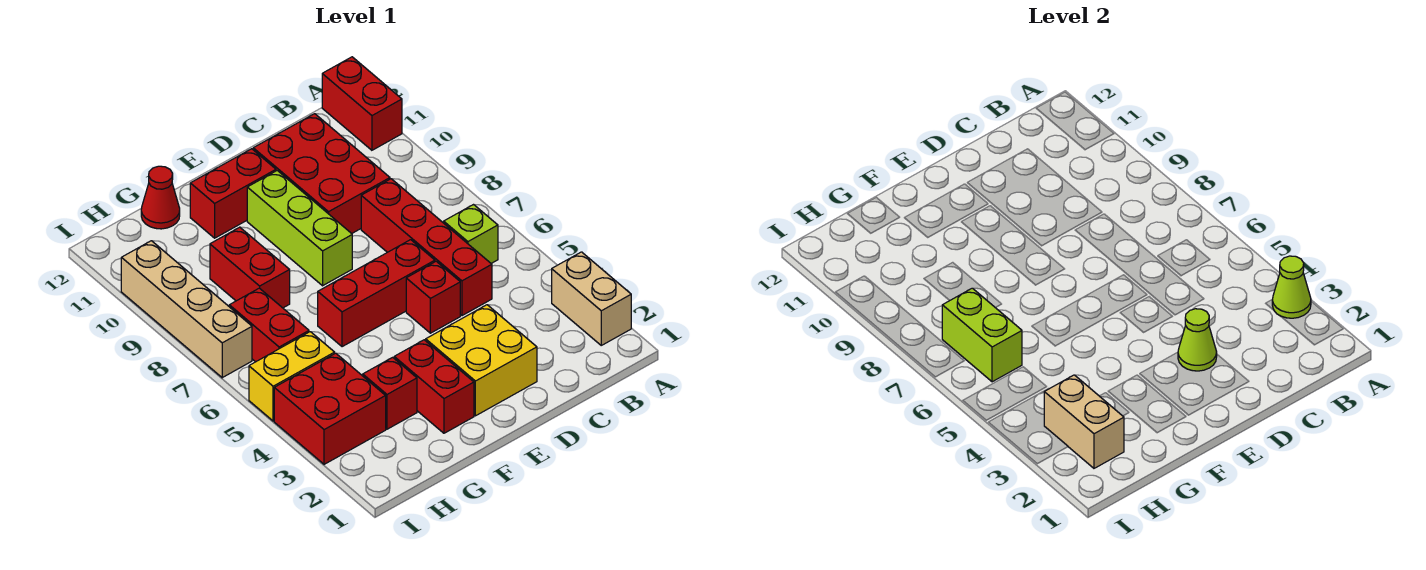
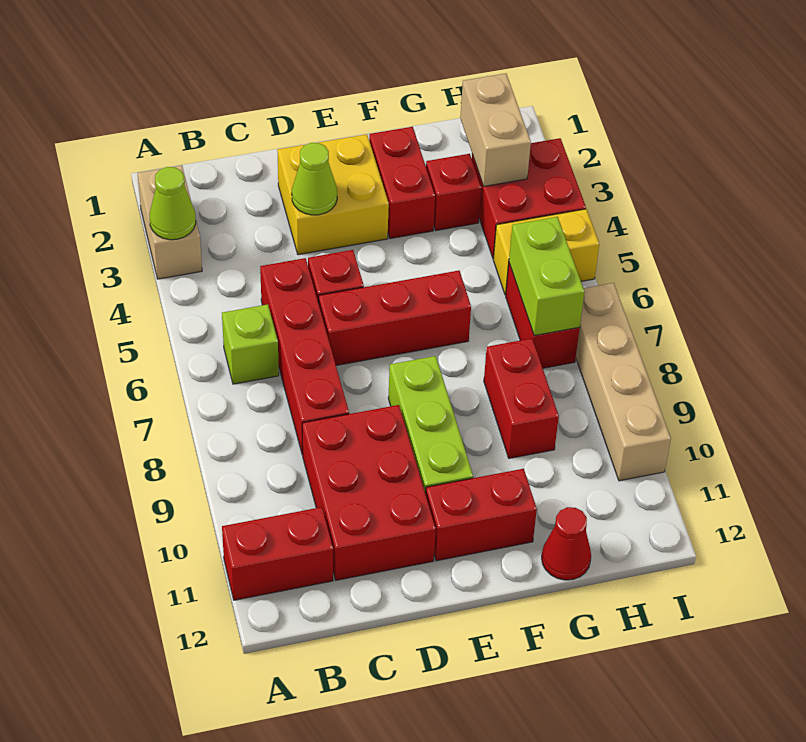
red brick A11:A12 level 1 -> red brick A11:B11 level 1

